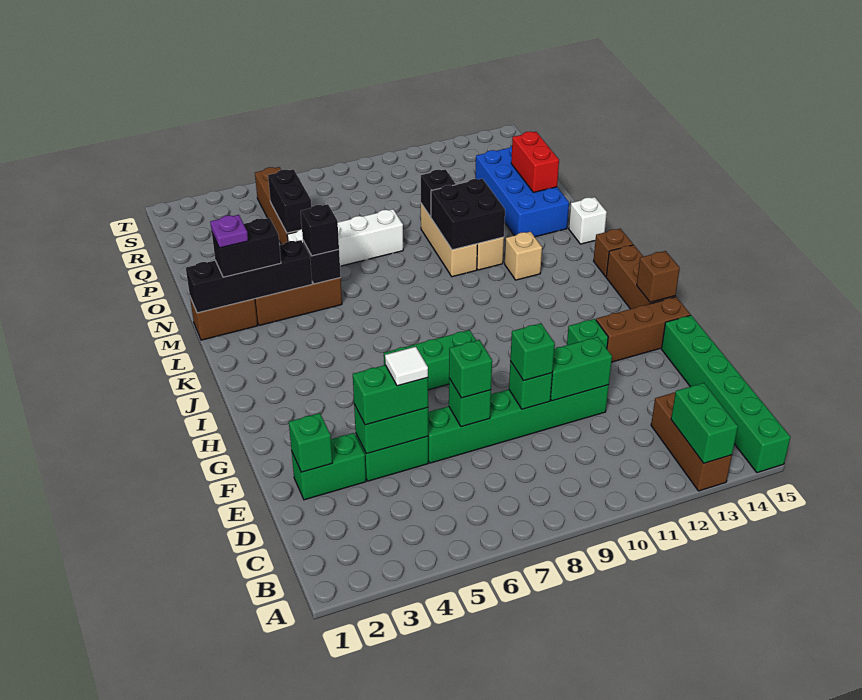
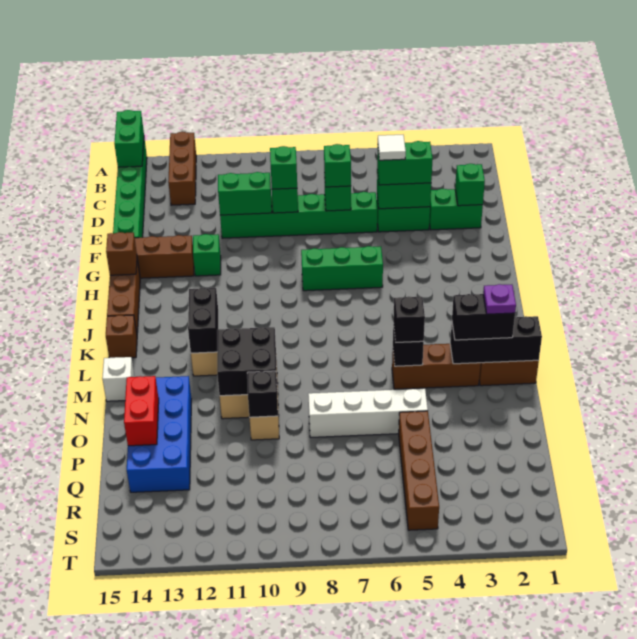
green brick A13:B13 level 2 -> green brick A15:B15 level 2
black brick M1:M4 level 2 -> black brick M1:M3 level 2
black brick P5:Q5 level 2 -> black brick K12:L12 level 2

